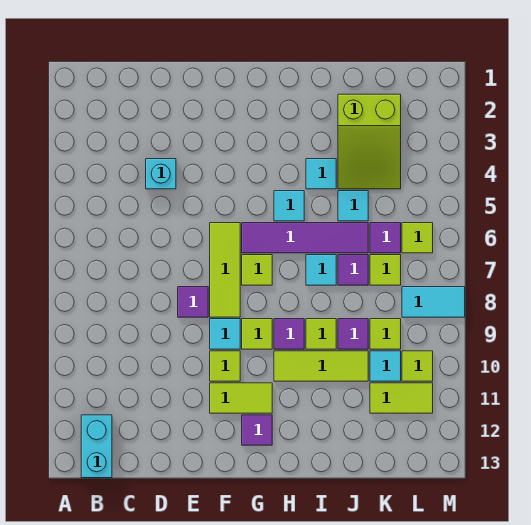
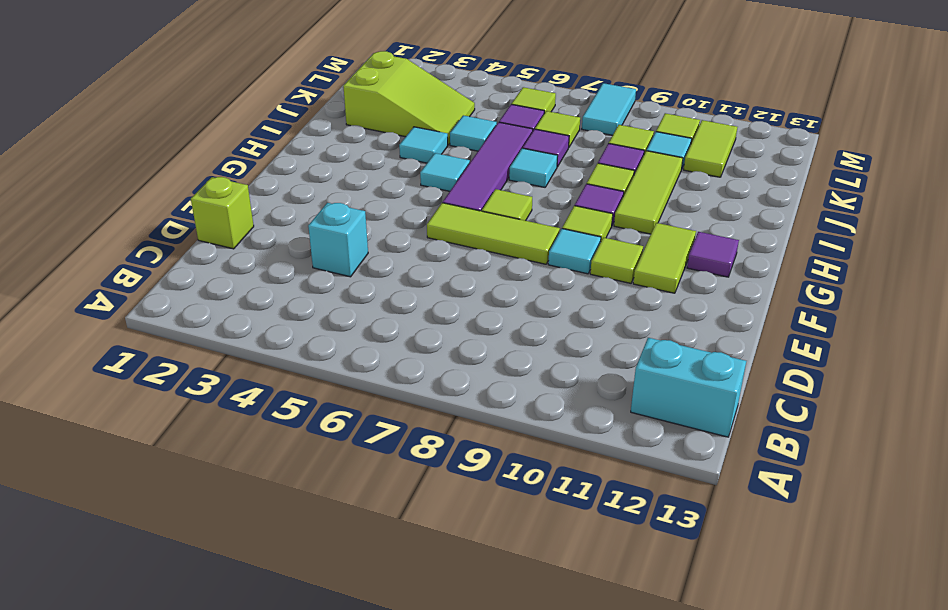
none -> lime brick D1 level 1
purple tile E8 level 1 -> none

